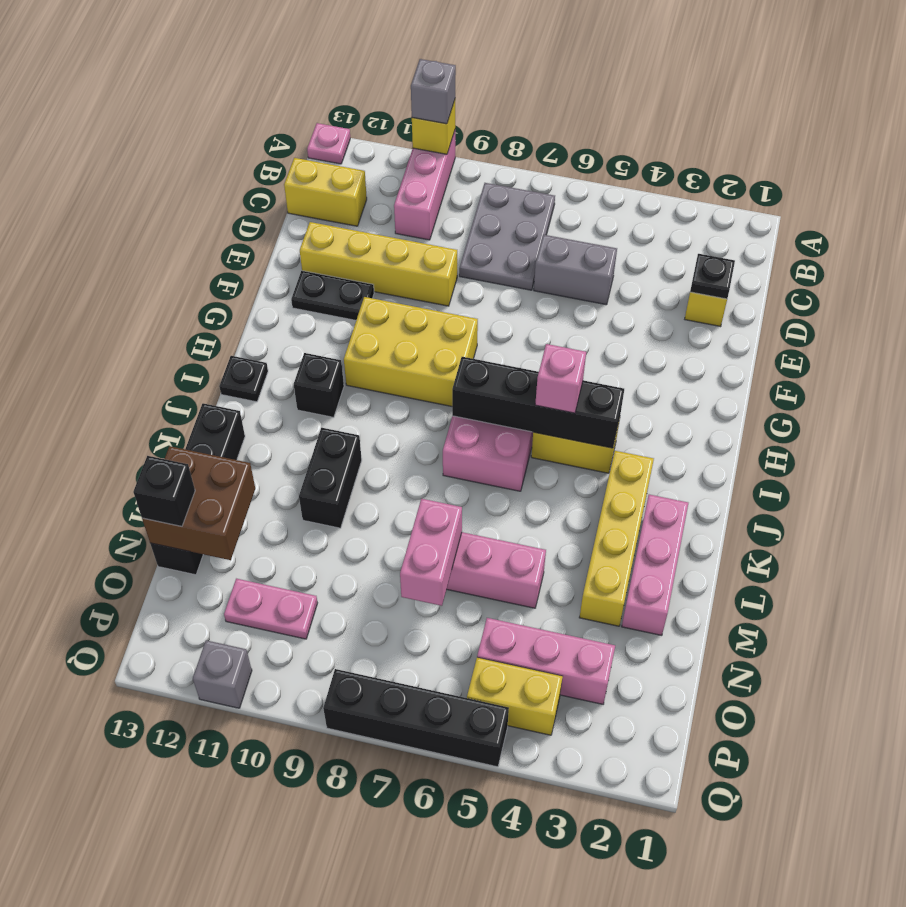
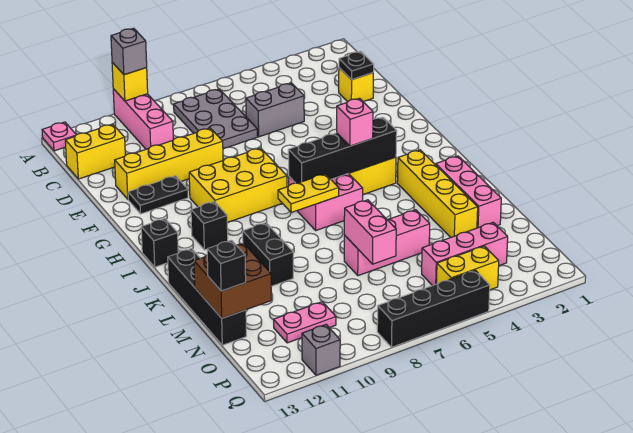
black plate I13 level 1 -> black brick I13 level 1
none -> yellow plate J7:J8 level 2

